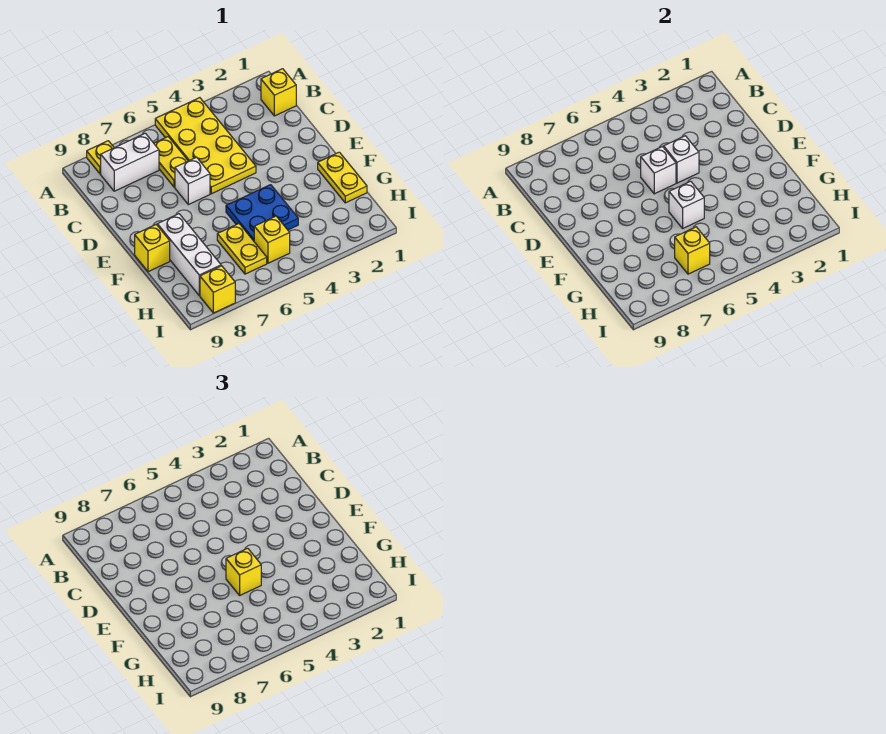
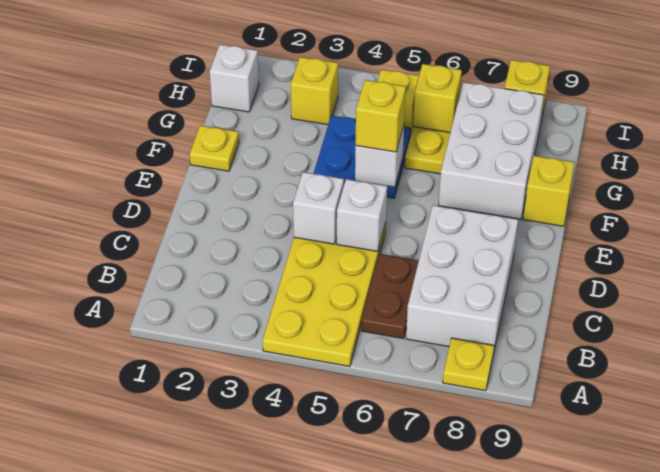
yellow brick B1 level 1 -> yellow brick H3 level 1
yellow plate B6:C6 level 1 -> brown plate B6:C6 level 1
white brick B7:B8 level 1 -> white brick B7:D8 level 1
white brick D6 level 1 -> white brick H1 level 1
yellow plate F1:G1 level 1 -> yellow plate F1 level 1
white brick F8:H8 level 1 -> white brick F7:H8 level 1

